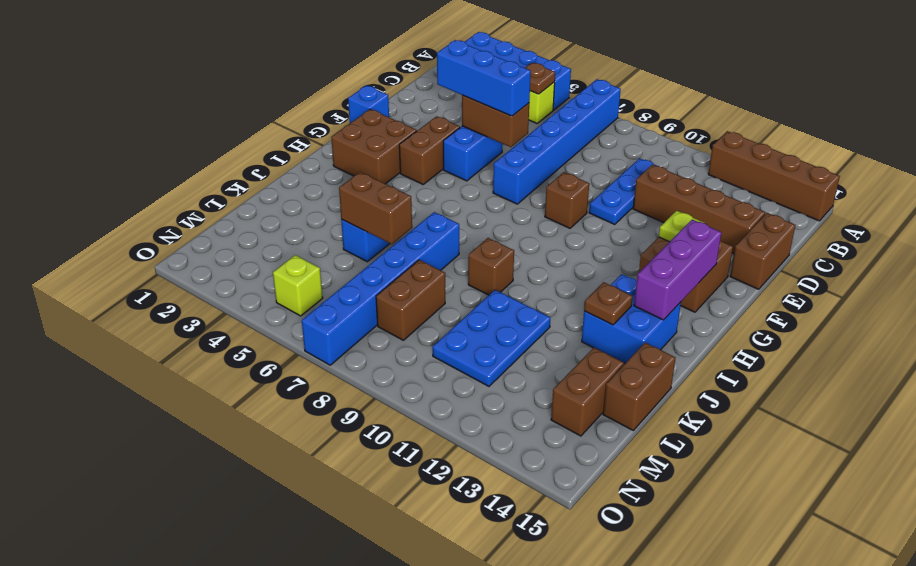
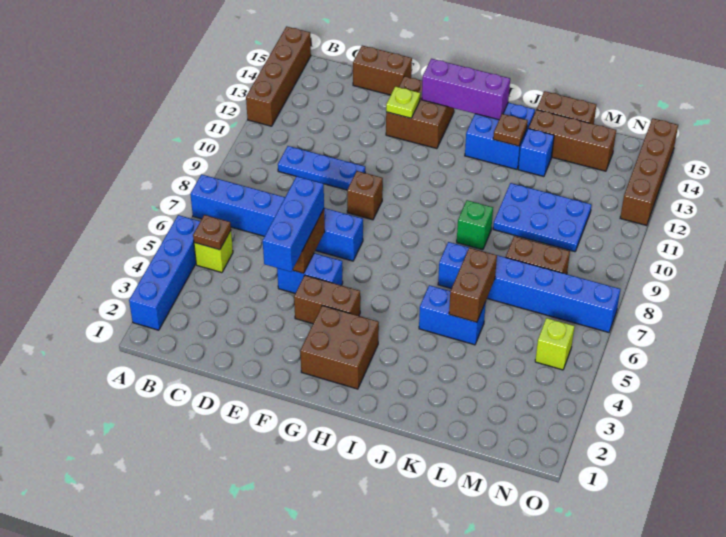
brown brick D11:D14 level 1 -> brown brick O12:O15 level 1
blue brick F1 level 1 -> blue brick K13 level 1
brown brick J9 level 1 -> green brick J9 level 1
brown brick L14:M14 level 1 -> brown brick K14:M14 level 1

